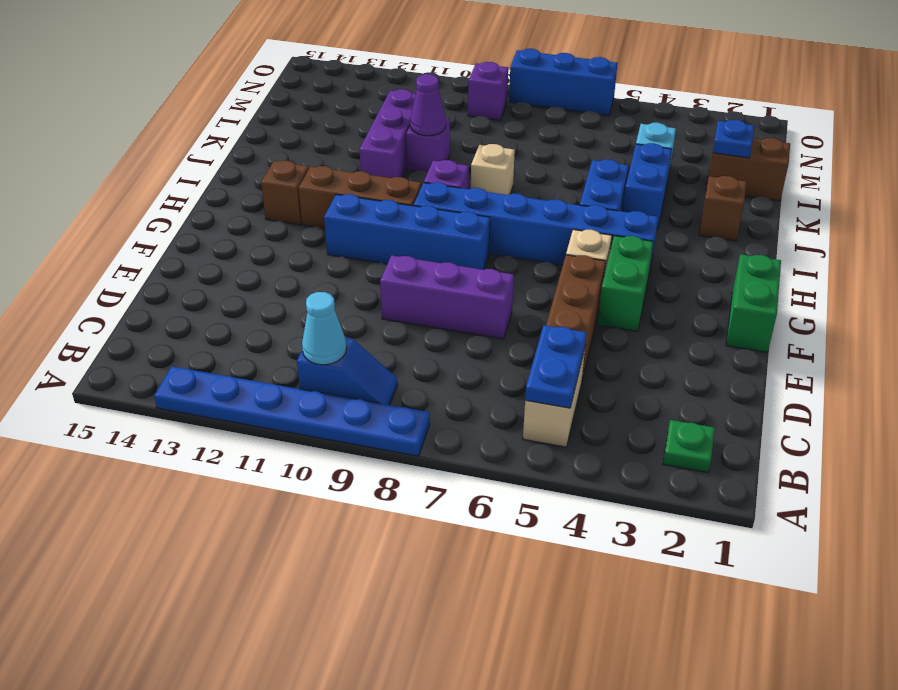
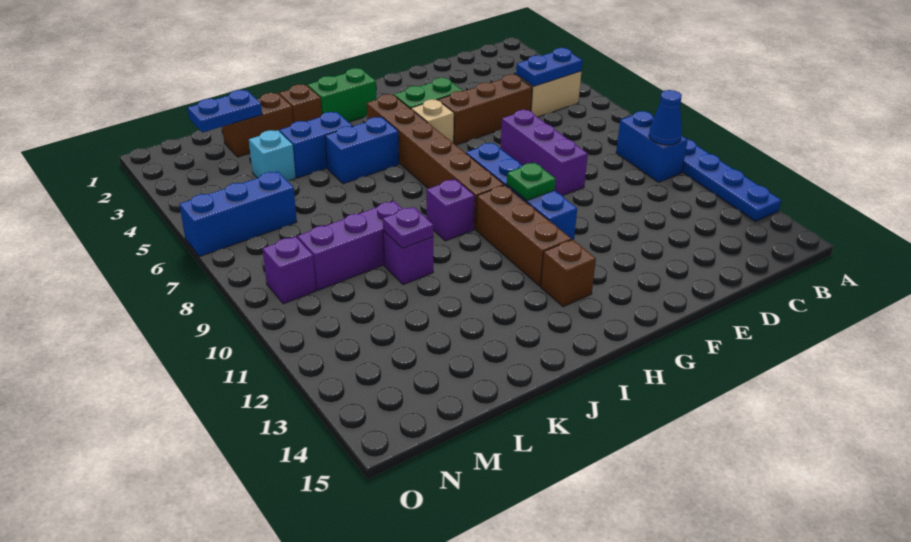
green plate B2 level 1 -> green plate G10 level 2
blue slope B9:B10 level 1 top 10 -> blue brick B9:B10 level 1
cyan cone B10 level 2 -> blue cone B10 level 2
green brick F1:G1 level 1 -> green brick H2:I2 level 1
blue brick H4:H9 level 1 -> brown brick H4:H9 level 1
tan brick J8 level 1 -> none
purple brick J11:L11 level 1 -> purple brick K9:M9 level 1
purple cone K10 level 2 -> purple plate K10 level 2
brown brick L1:L2 level 1 -> brown brick K2:L2 level 1
blue plate L2 level 2 -> blue plate L2:M2 level 2
blue brick O6:O8 level 1 -> blue brick M6:O6 level 1

